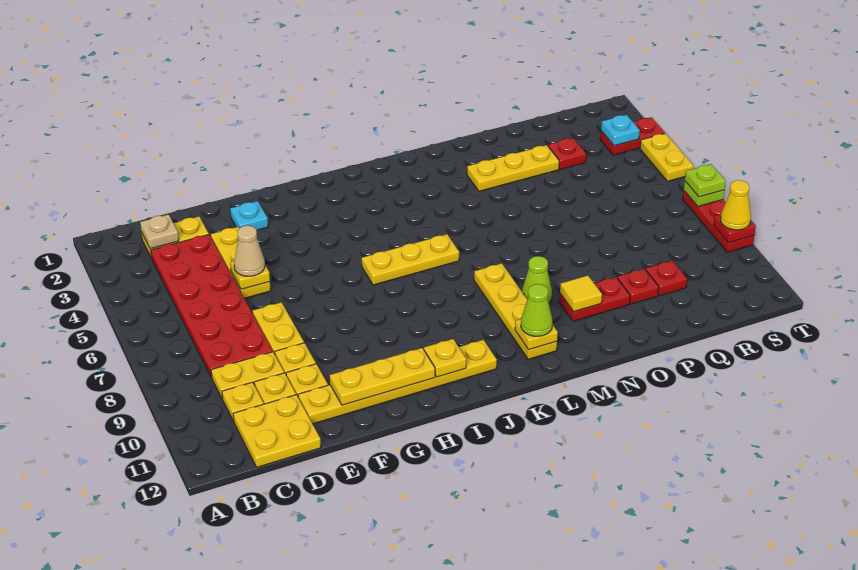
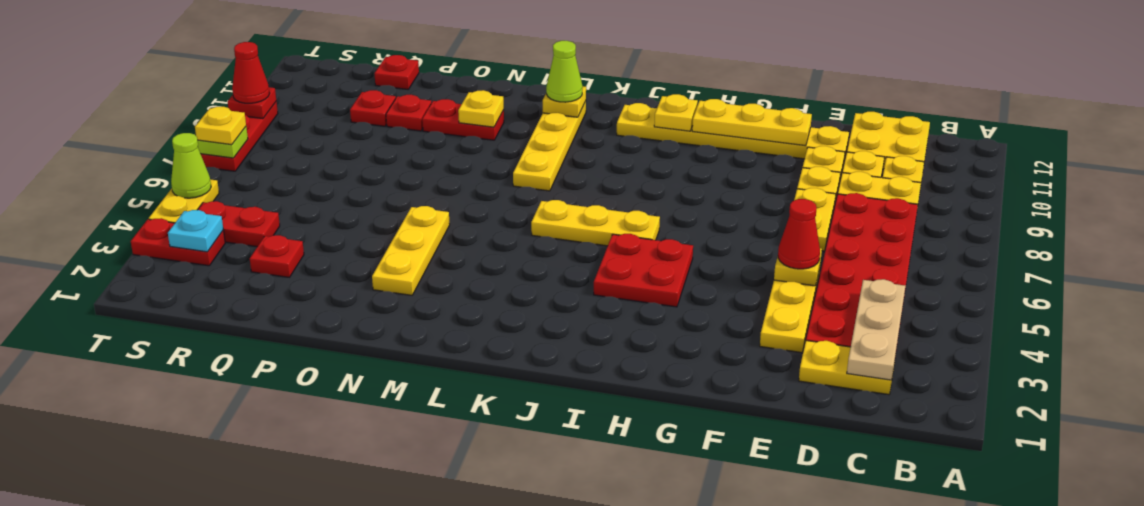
tan plate C2 level 2 -> tan plate C2:C4 level 2
tan cone E5 level 3 -> red cone E5 level 3
cyan plate F2 level 1 -> none
none -> red plate H4:I5 level 1
lime cone M9 level 1 -> lime cone T5 level 2
yellow plate N3:P3 level 1 -> yellow plate N3:N5 level 1
yellow tile N10 level 2 -> yellow plate N10 level 2
none -> red plate Q12 level 1
none -> red plate R4:S4 level 1
lime plate T7 level 3 -> yellow plate T7 level 3
yellow cone T9 level 3 -> red cone T9 level 3

